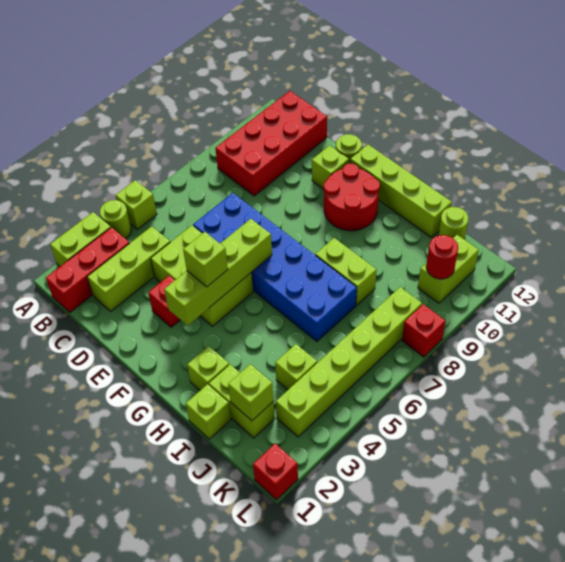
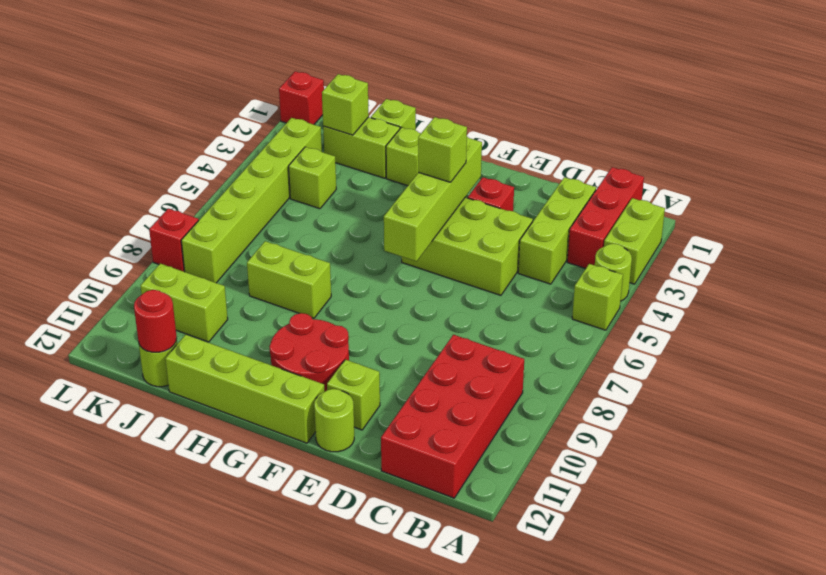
blue brick D6:I7 level 1 -> none
lime brick K10:K11 level 1 -> lime brick J10:K10 level 1
red round brick K10 level 2 -> red round brick J12 level 2

